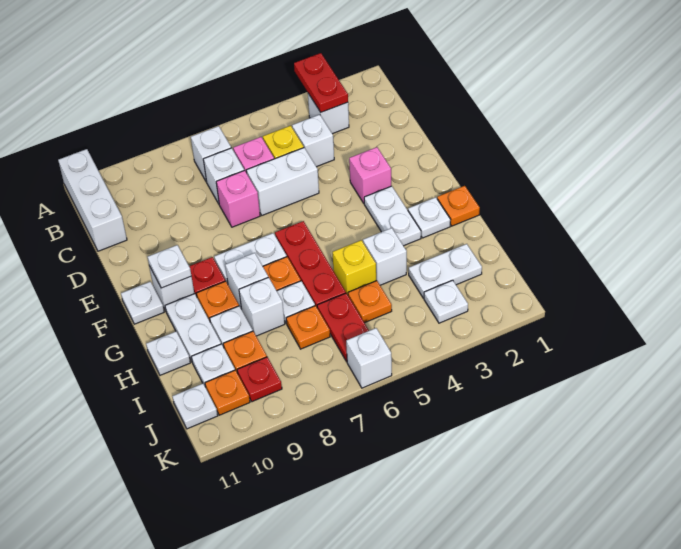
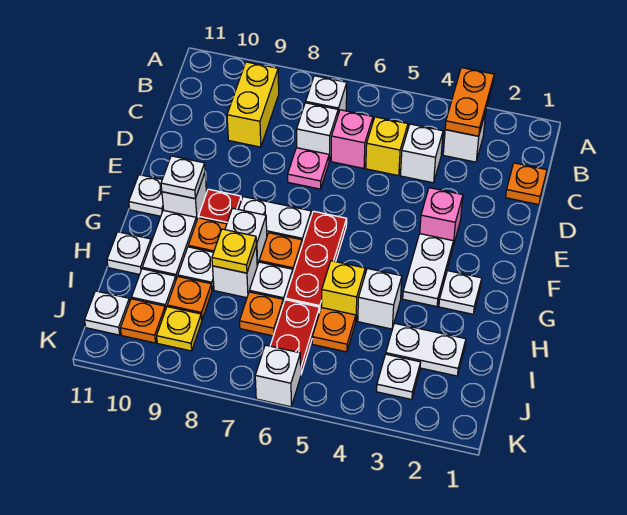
red plate A3:B3 level 2 -> orange plate A3:B3 level 2
white brick A11:C11 level 1 -> none
none -> yellow brick B9:C9 level 1
white brick D5:D6 level 1 -> none
pink brick D7 level 1 -> pink plate D7 level 1
orange plate G1 level 1 -> orange plate C1 level 1
none -> yellow plate H8 level 2
red plate J9 level 1 -> yellow plate J9 level 1

